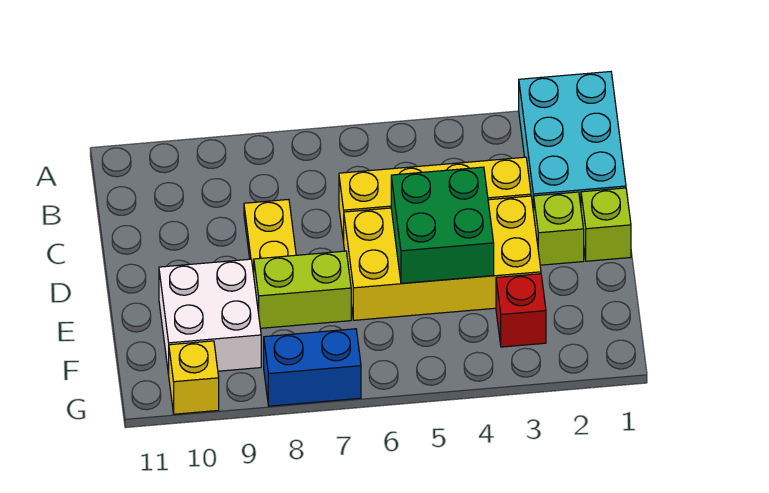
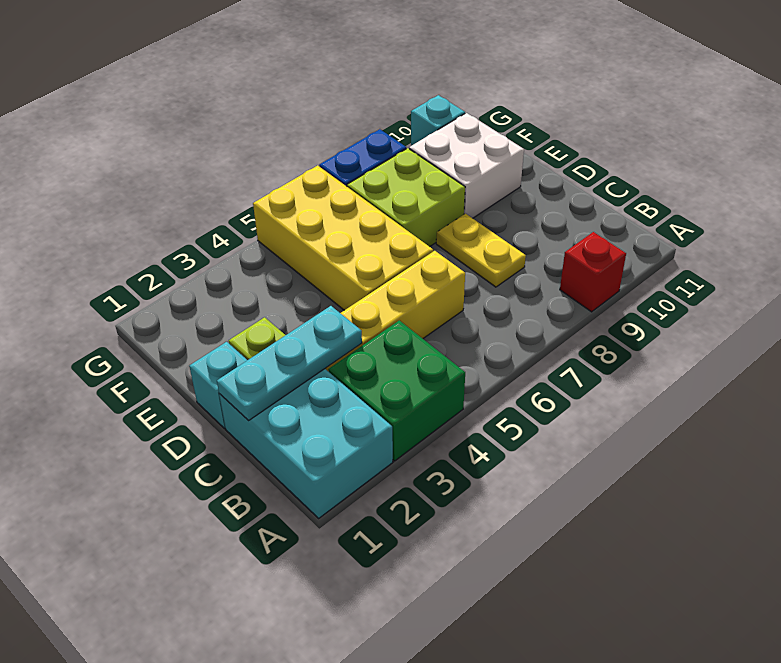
none -> cyan plate C1:C3 level 2
lime brick D1 level 1 -> cyan brick D1 level 1
yellow brick D3:E6 level 1 -> yellow brick D5:G6 level 1
green brick D4:E5 level 2 -> green brick A3:B4 level 1
lime brick E7:E8 level 1 -> lime brick E7:F8 level 1
red brick F3 level 1 -> red brick A9 level 1
yellow brick G10 level 1 -> cyan brick G10 level 1

